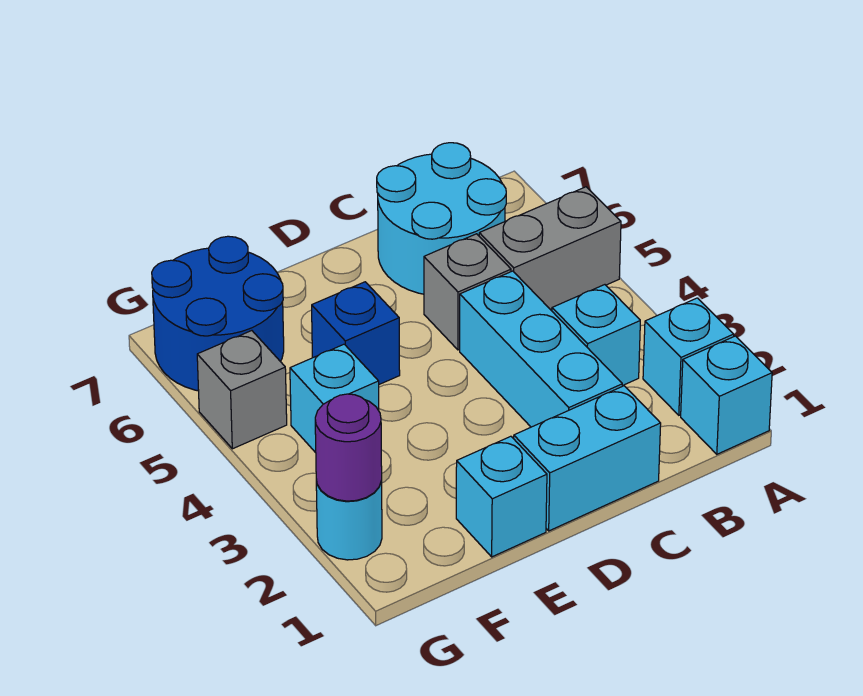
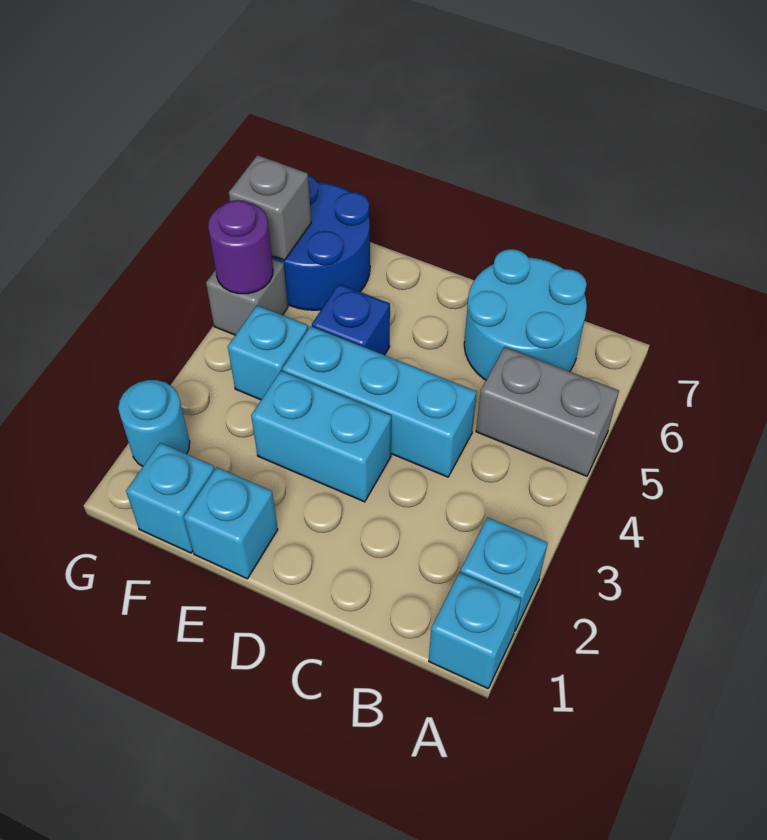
cyan brick B3 level 1 -> cyan brick F1 level 1
cyan brick C1:D1 level 1 -> cyan brick D3:E3 level 1
cyan brick C2:C4 level 1 -> cyan brick C4:E4 level 1
grey brick C5 level 1 -> grey brick G6 level 2
purple round brick G2 level 2 -> purple round brick G5 level 2

